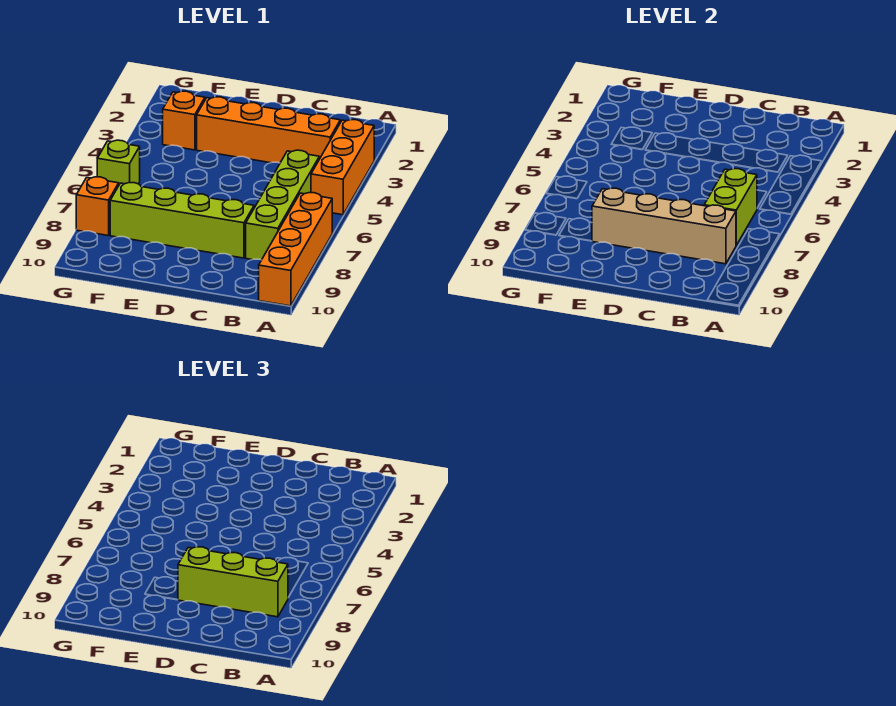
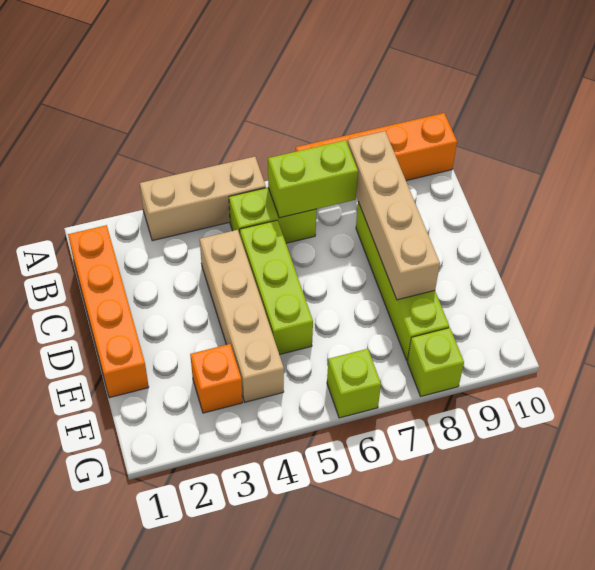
orange brick A3:A5 level 1 -> tan brick A3:A5 level 1
orange brick B3:E3 level 1 -> orange brick B1:E1 level 1
lime brick B5:B8 level 1 -> lime brick B5:B6 level 1
lime brick B8:D8 level 3 -> lime brick C5:E5 level 1
none -> tan brick C4:F4 level 1
orange brick G8 level 1 -> lime brick G8 level 1

